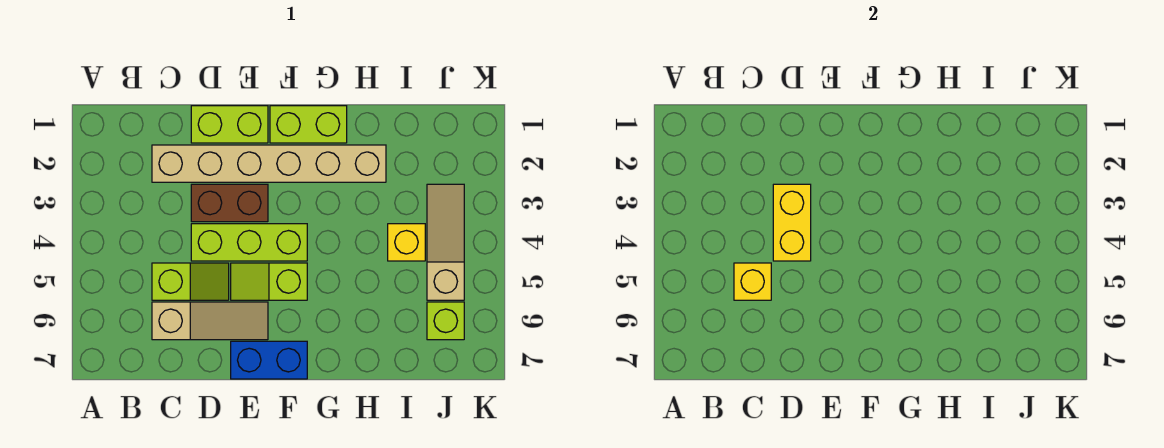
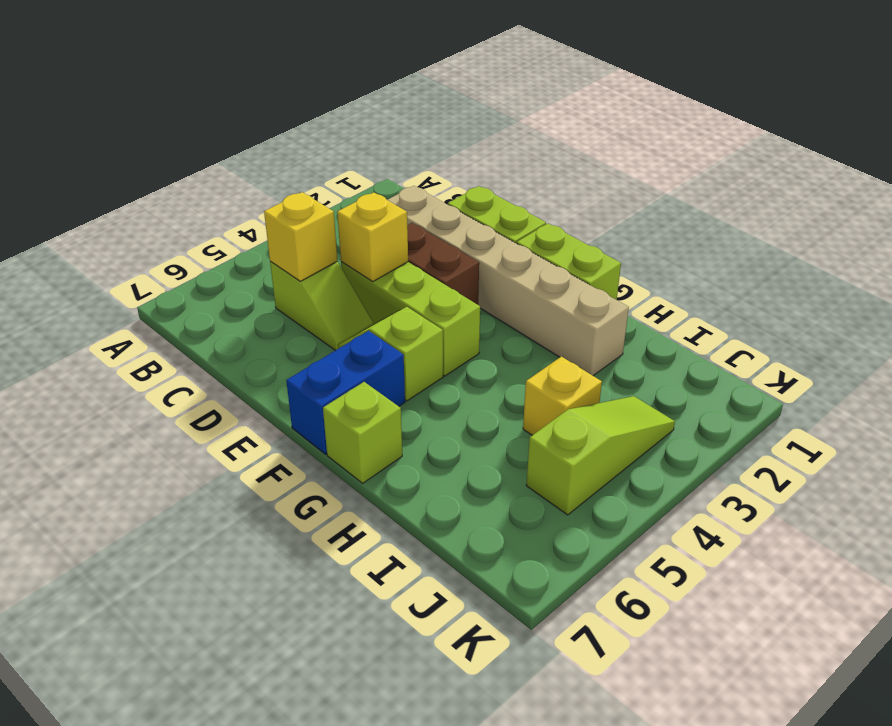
tan slope C6:E6 level 1 top C -> none
yellow brick D3:D4 level 2 -> yellow brick D4 level 2
blue brick E7:F7 level 1 -> blue brick F6:F7 level 1
tan slope J3:J5 level 1 top 5 -> lime slope J3:J5 level 1 top 5
lime brick J6 level 1 -> lime brick G7 level 1

